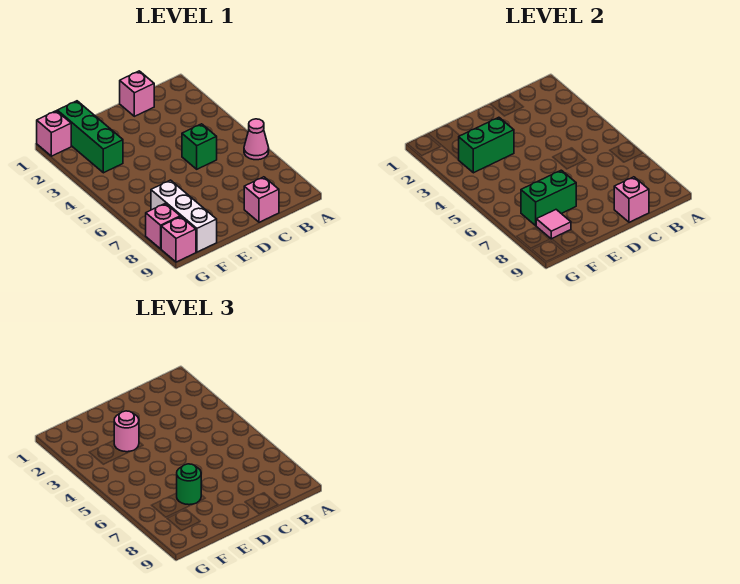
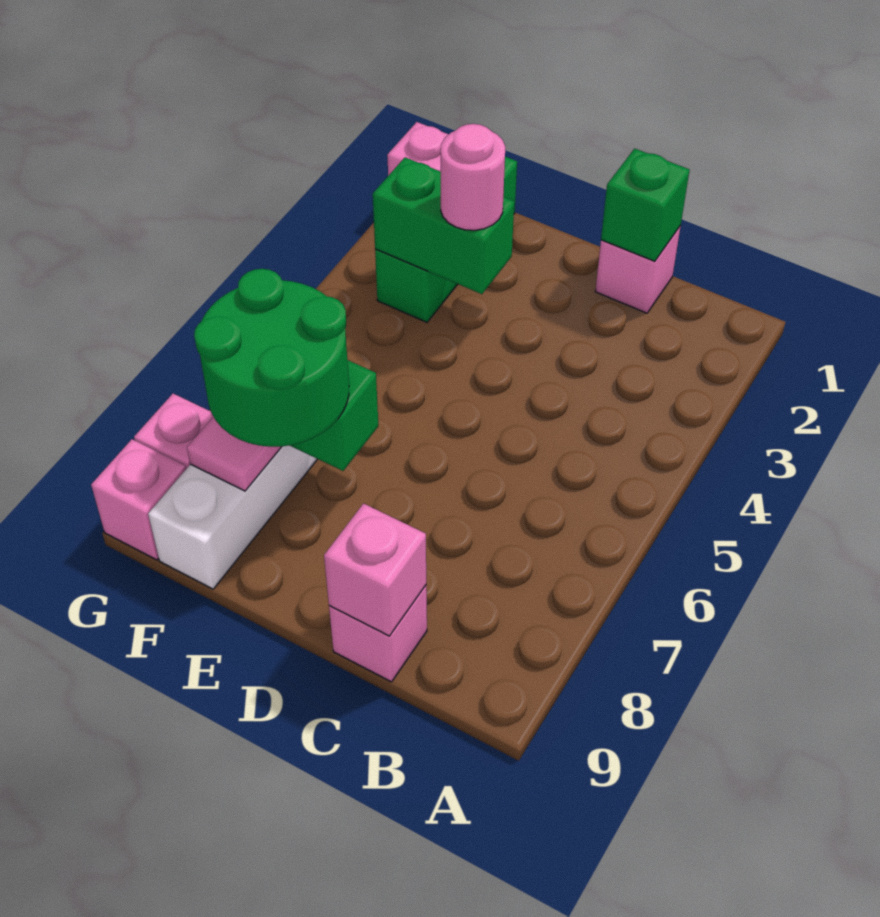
pink cone A6 level 1 -> none
green brick C5 level 1 -> green brick C1 level 2
green round brick E7 level 3 -> green round brick E7:F8 level 3

